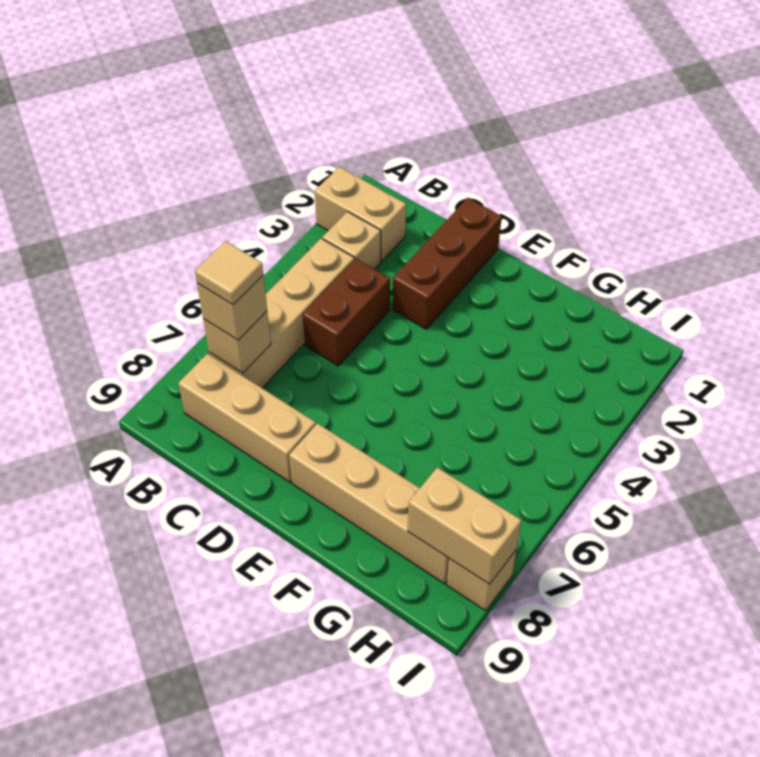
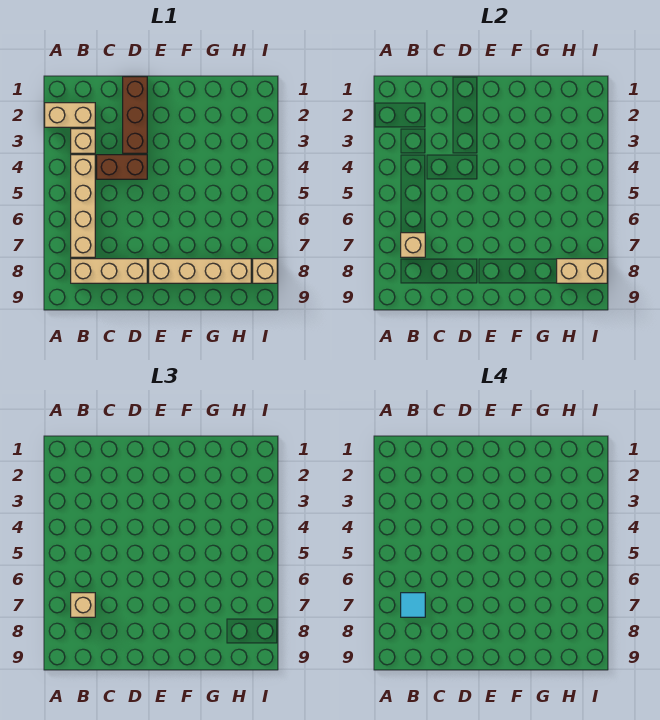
tan tile B7 level 4 -> cyan tile B7 level 4
brown brick C4:C5 level 1 -> brown brick C4:D4 level 1

